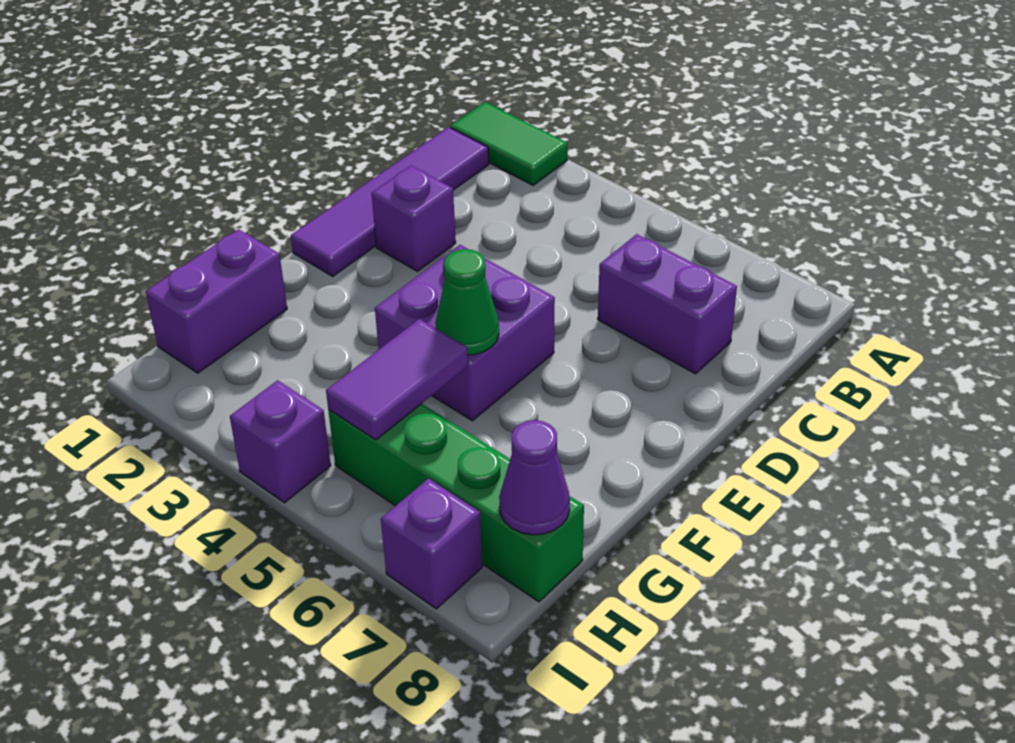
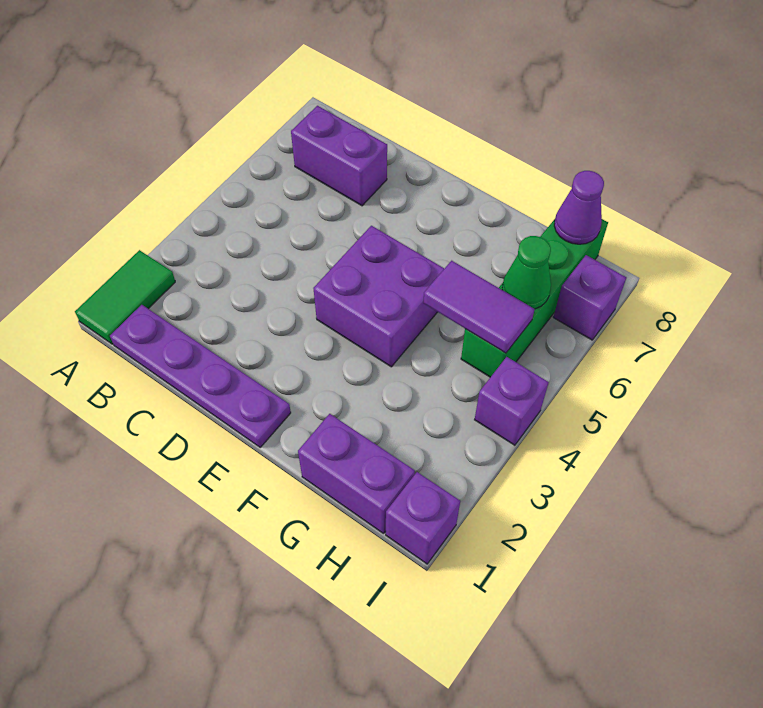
purple tile B1:E1 level 1 -> purple plate B1:E1 level 1
purple brick C6:C7 level 1 -> purple brick B7:C7 level 1
purple brick D2 level 1 -> purple brick I1 level 1
green cone F5 level 2 -> green cone H6 level 2

